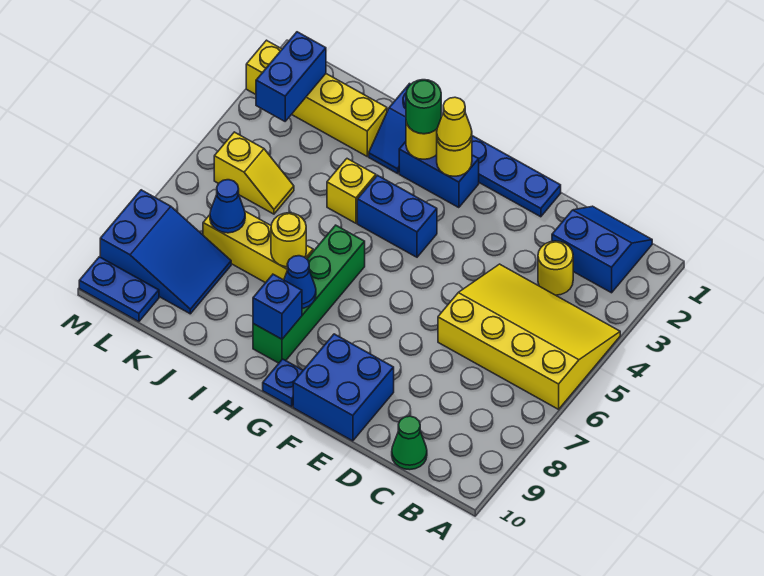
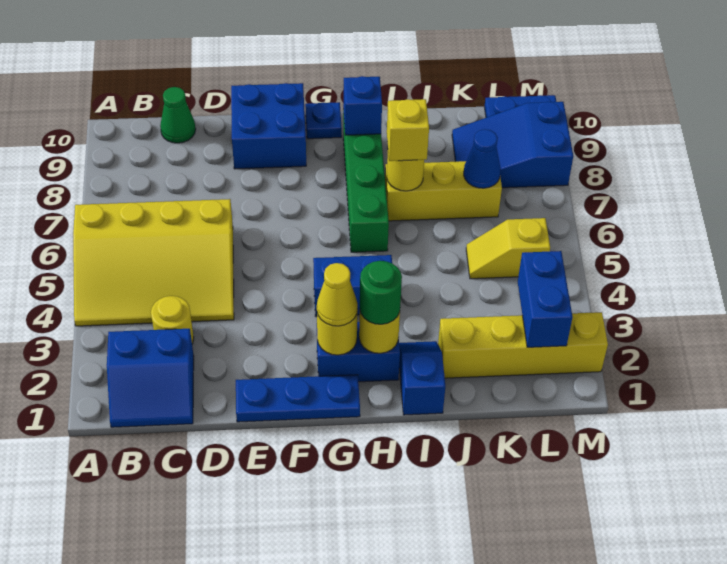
blue cone H8 level 2 -> none
yellow brick I4 level 1 -> yellow brick I7 level 3

